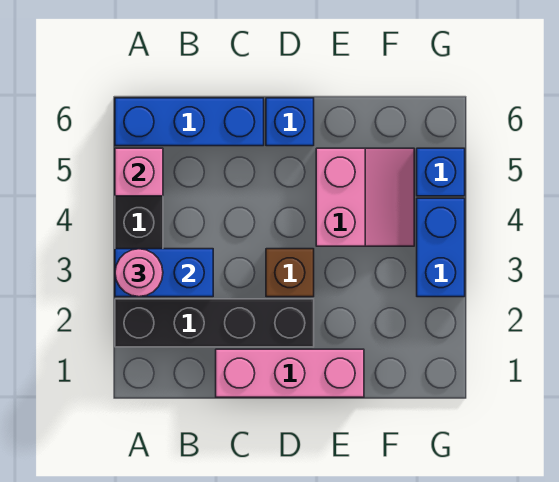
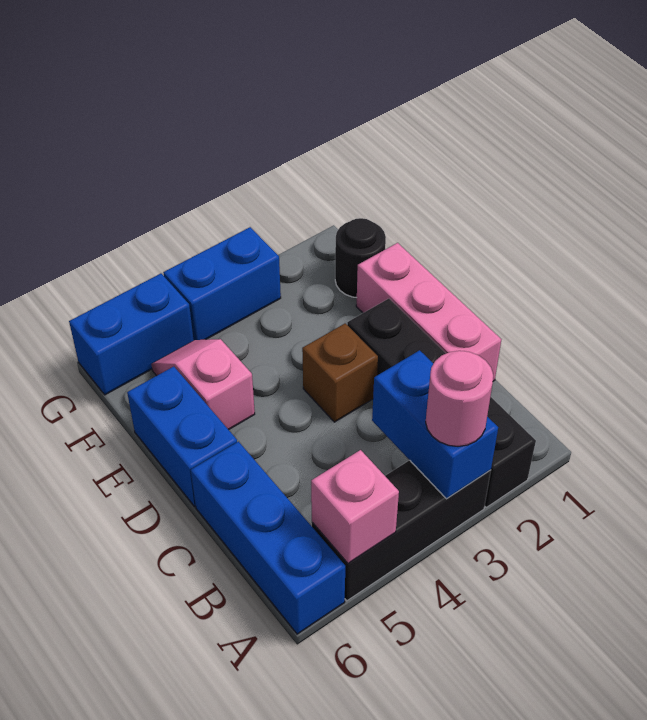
blue brick D6 level 1 -> blue brick D6:E6 level 1
pink slope E4:F5 level 1 top E -> pink slope E5:F5 level 1 top E
none -> black round brick F1 level 1
blue brick G5 level 1 -> blue brick G5:G6 level 1

